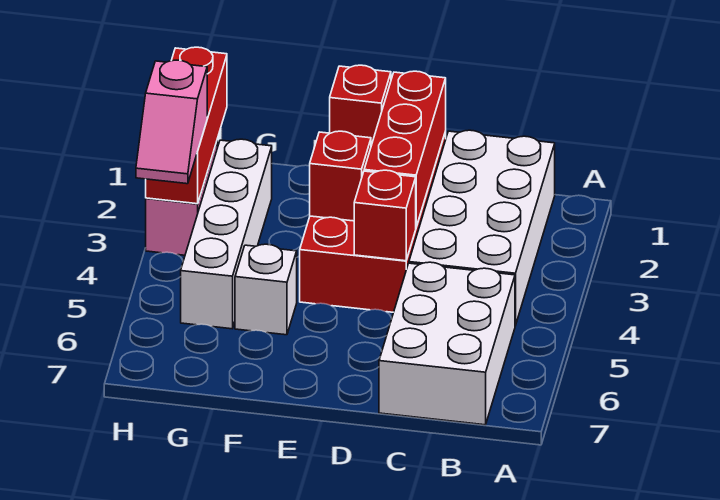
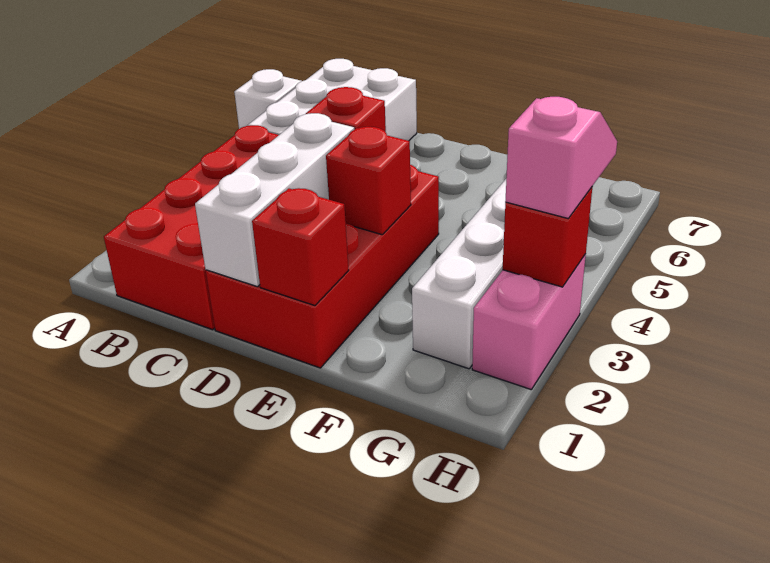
white brick B1:C4 level 1 -> red brick B1:C4 level 1
red brick D1:D3 level 2 -> white brick D1:D3 level 2
white brick F5 level 1 -> white brick A6 level 1
red brick H1:H3 level 2 -> red brick H3 level 2

